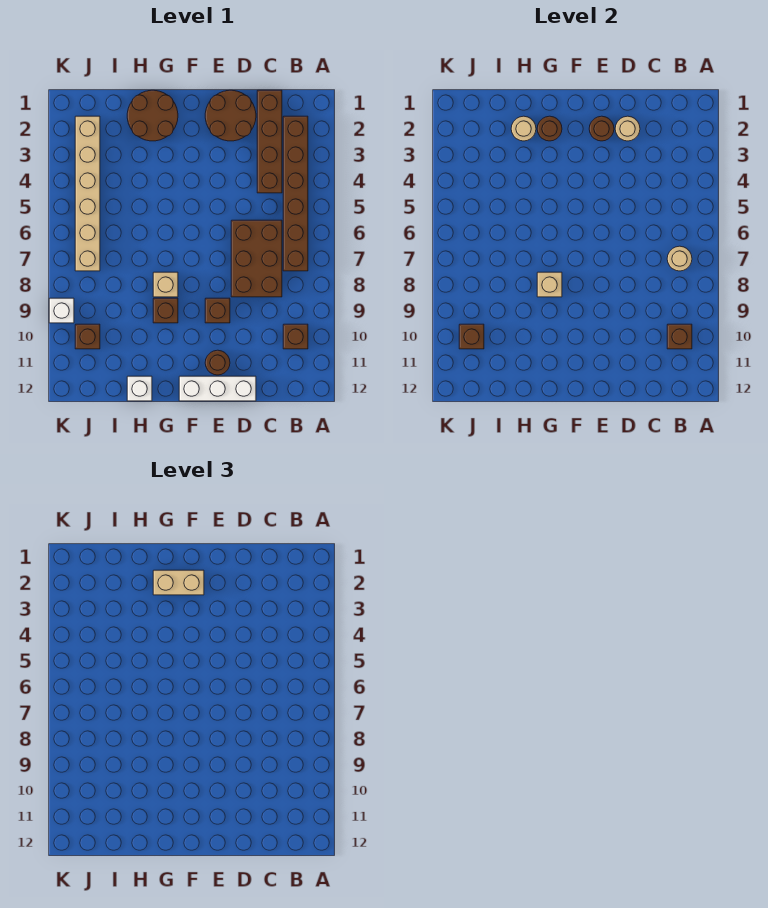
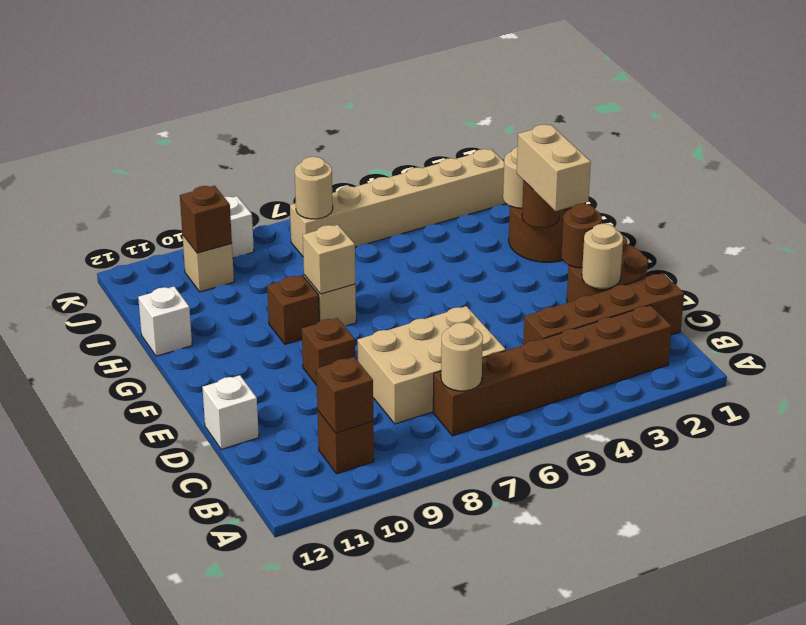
brown brick C6:D8 level 1 -> tan brick C6:D8 level 1
white brick D12:F12 level 1 -> white brick D12 level 1
brown round brick E11 level 1 -> none
none -> tan round brick J7 level 2
brown brick J10 level 1 -> tan brick J10 level 1

